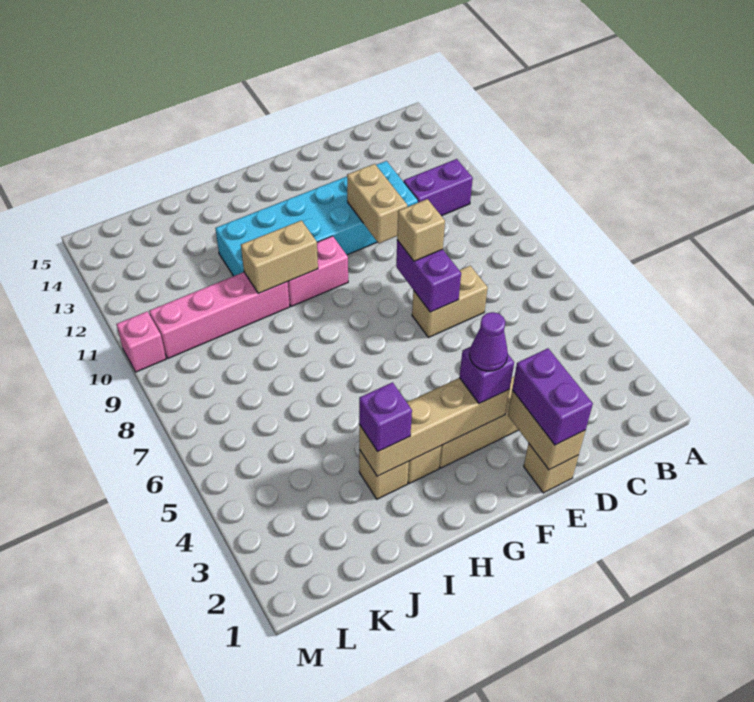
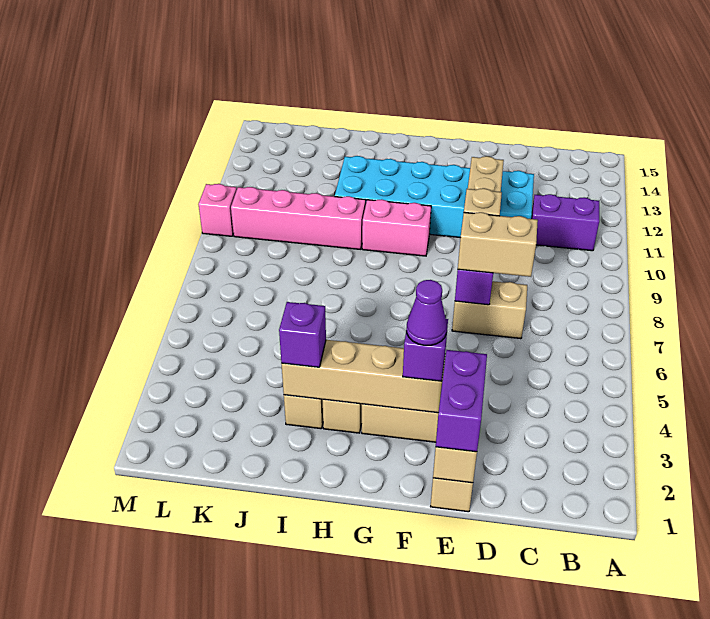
tan brick H10:I10 level 2 -> tan brick D7:E7 level 3

